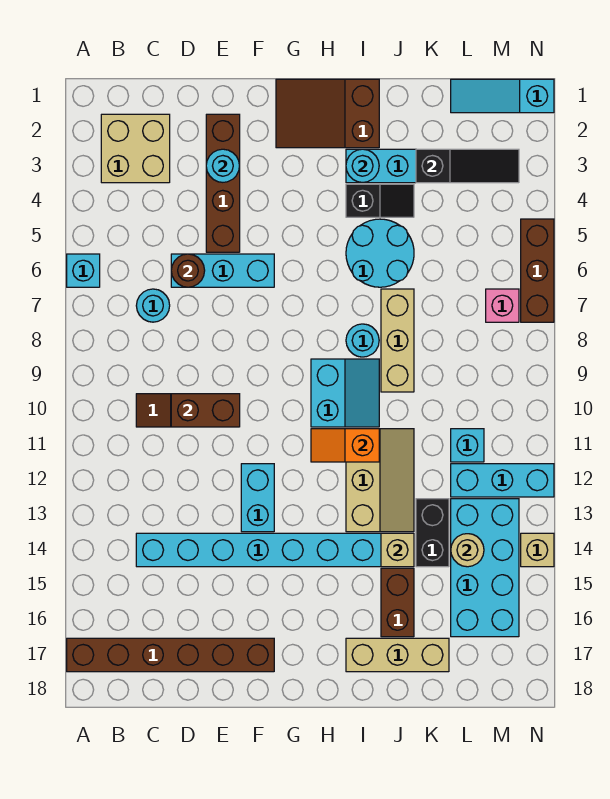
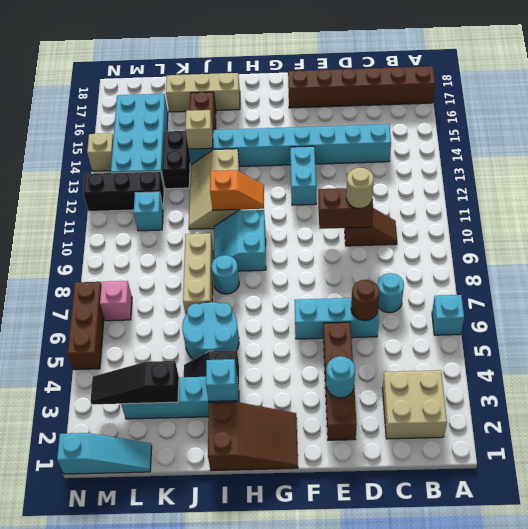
cyan round brick I3 level 2 -> cyan brick I3 level 2
cyan brick L12:N12 level 1 -> black brick L12:N12 level 1
tan round brick L14 level 2 -> tan round brick D10 level 3

